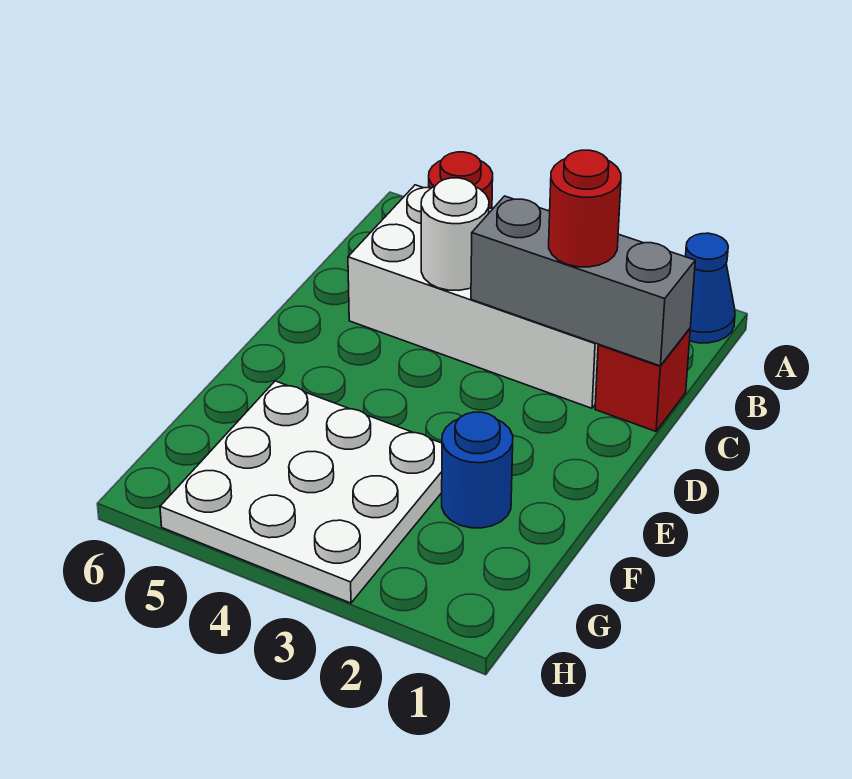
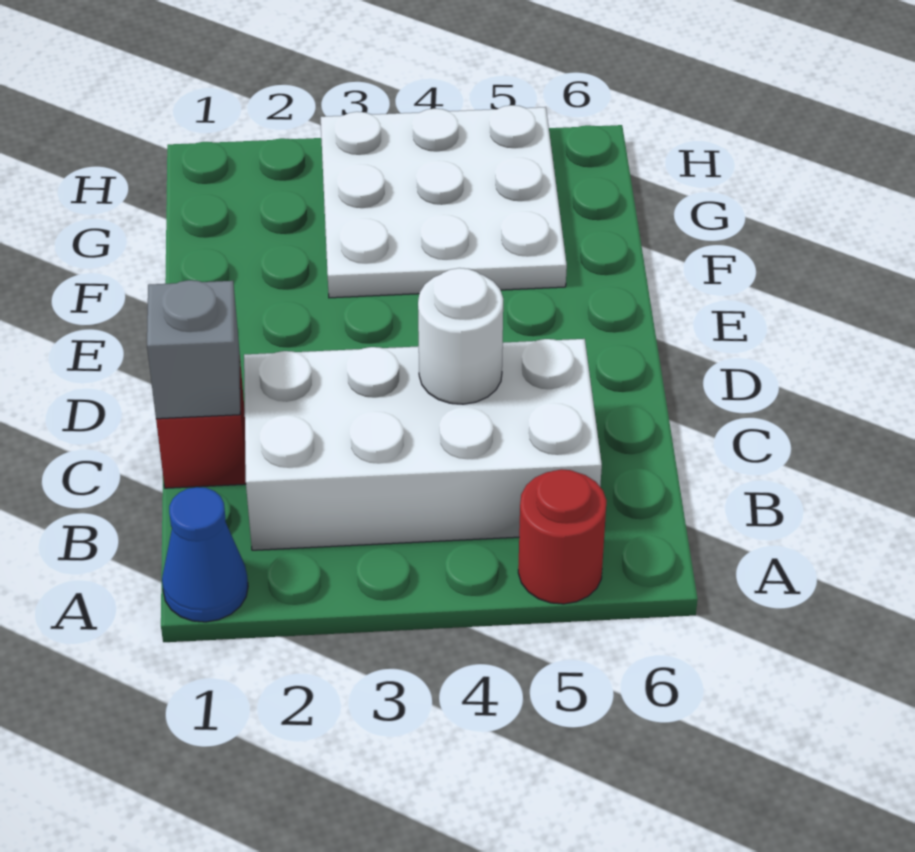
grey brick C1:C3 level 2 -> grey brick C1 level 2
red round brick C2 level 3 -> none
blue round brick F2 level 1 -> none

